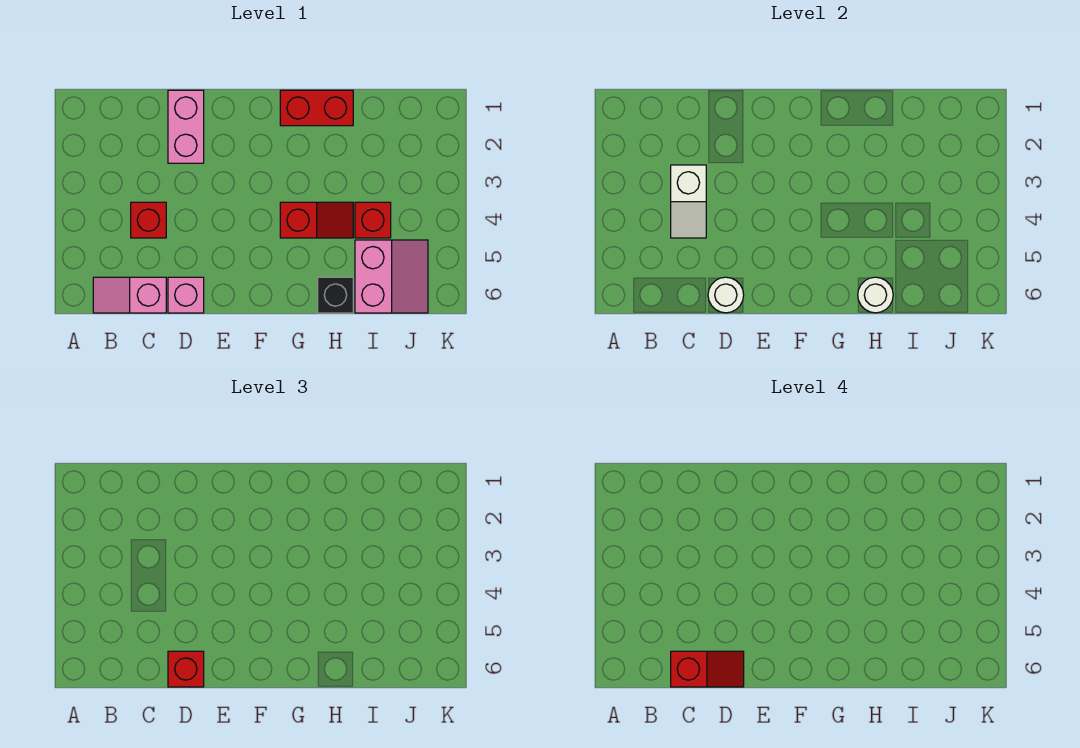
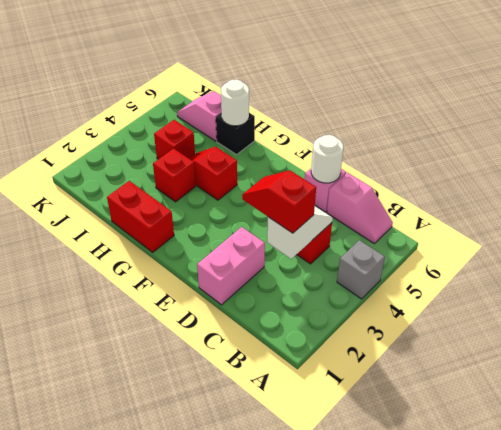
none -> grey brick A4 level 1
red slope C6:D6 level 4 top C -> red slope C3:D3 level 3 top C
red brick D6 level 3 -> red brick H3 level 1
pink slope I5:J6 level 1 top I -> pink slope I6:J6 level 1 top I

